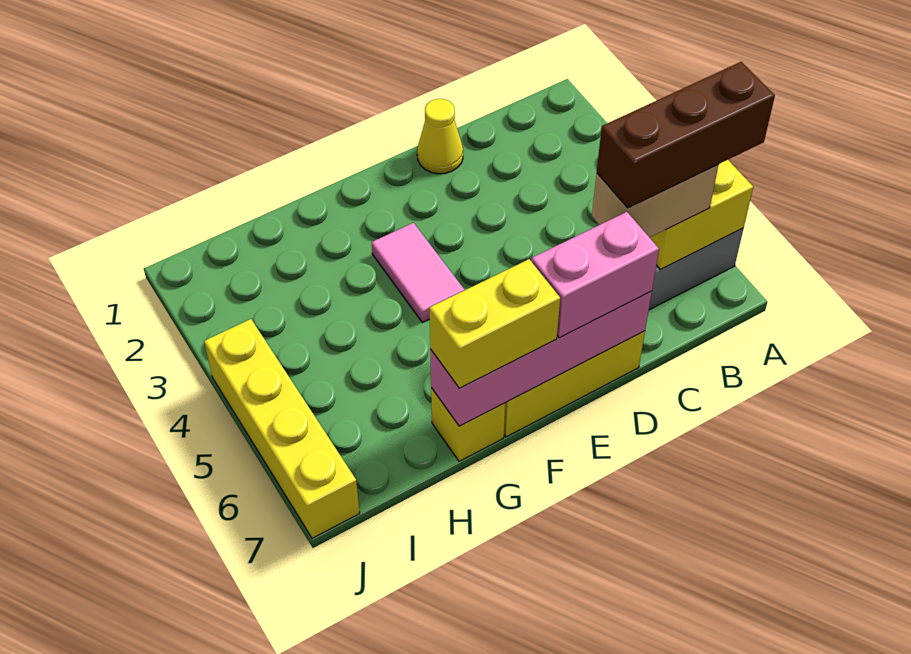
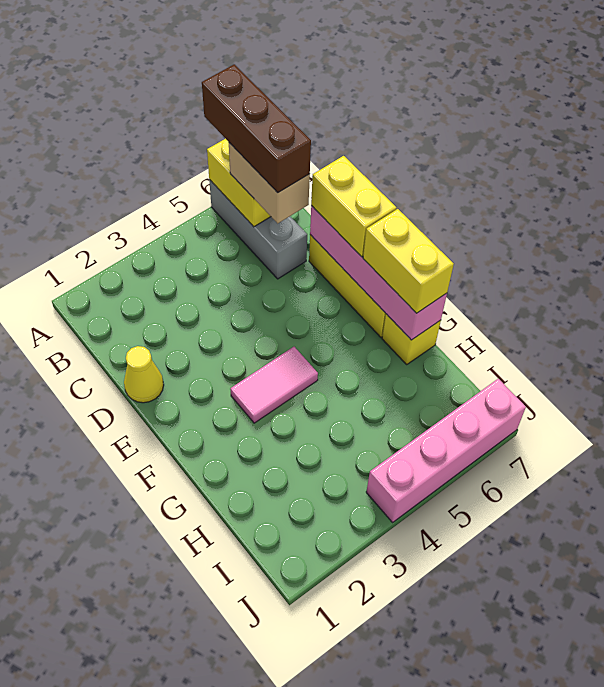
pink brick D7:E7 level 3 -> yellow brick D7:E7 level 3
yellow brick J4:J7 level 1 -> pink brick J4:J7 level 1

